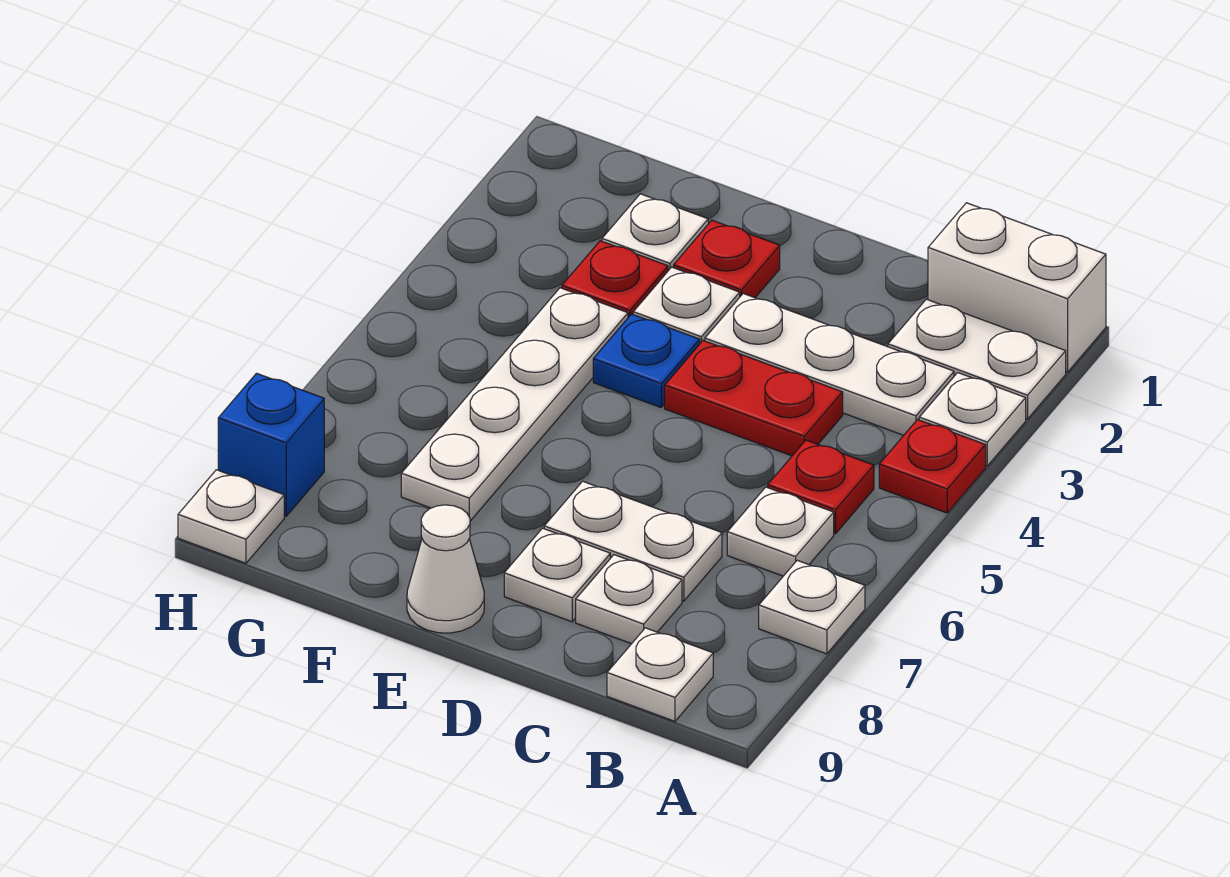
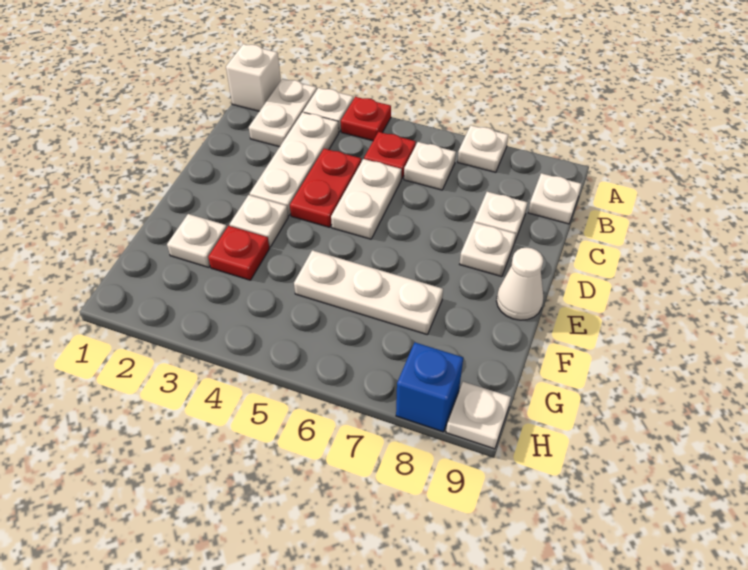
white brick A1:B1 level 1 -> white brick A1 level 1
white plate C7:D7 level 1 -> white plate C5:D5 level 1
red plate E2 level 1 -> none
blue plate E4 level 1 -> none
white plate F4:F7 level 1 -> white plate F5:F7 level 1

